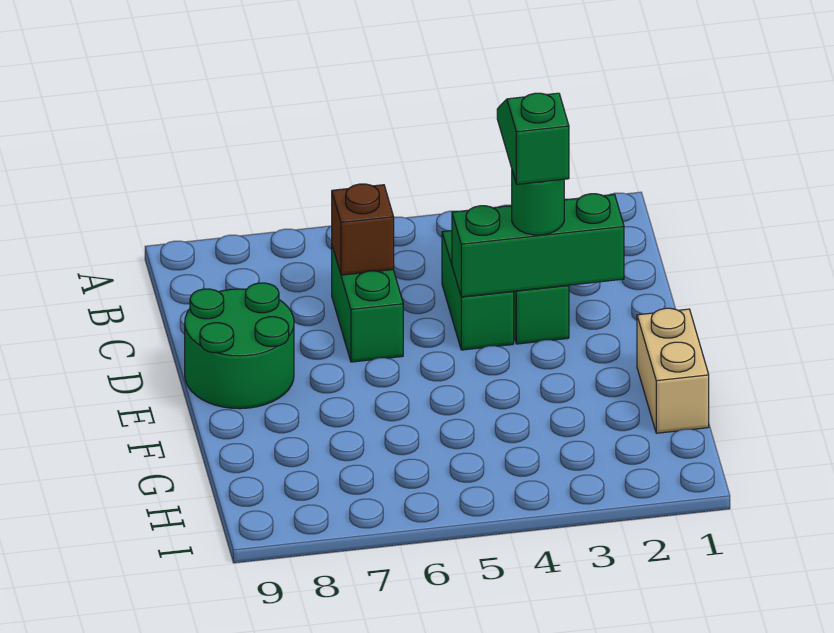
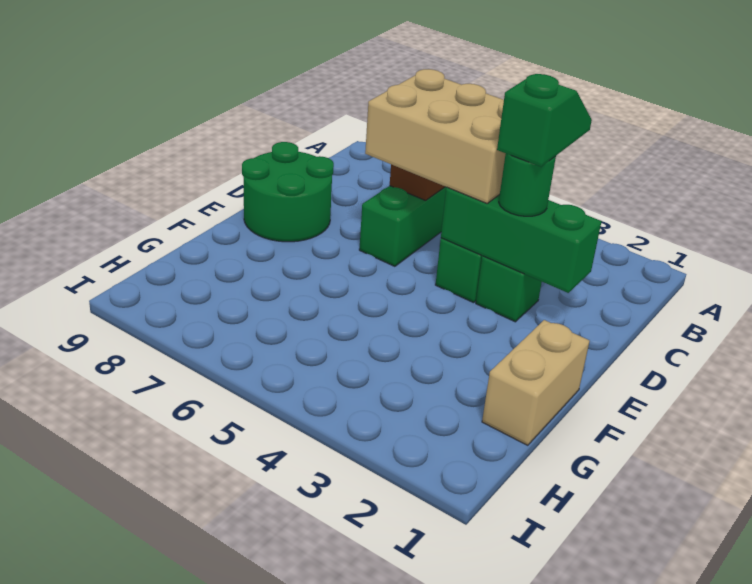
none -> tan brick C4:D6 level 3

